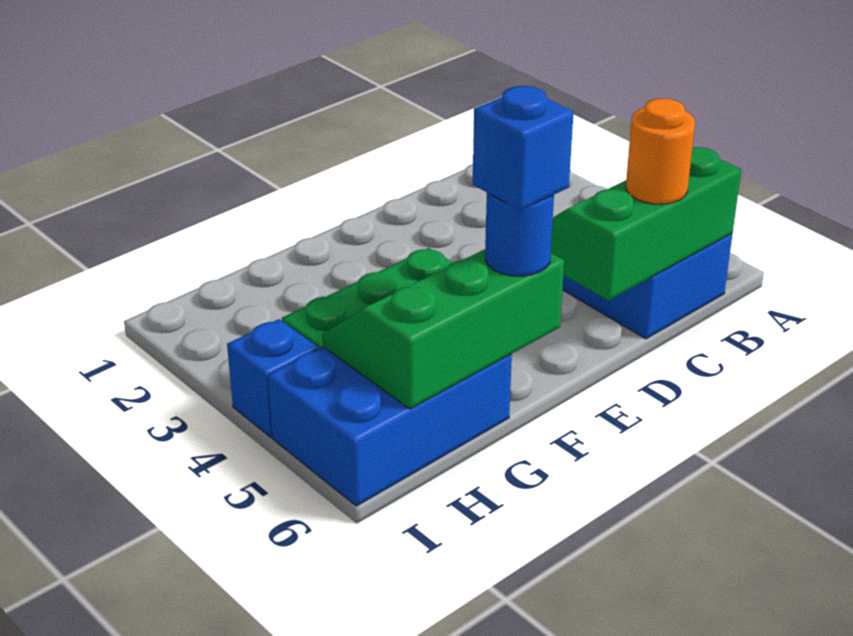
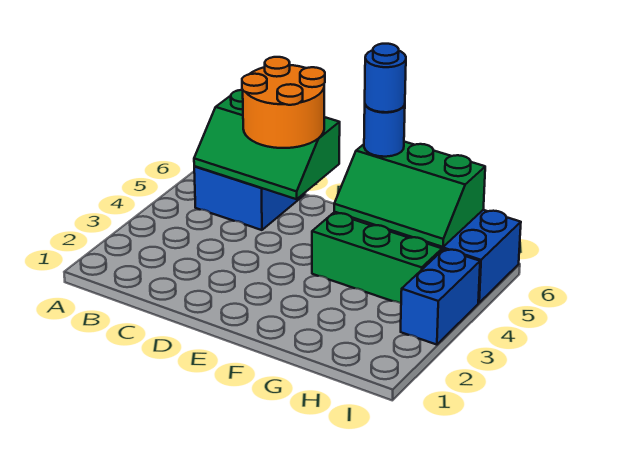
orange round brick C6 level 3 -> orange round brick C5:D6 level 3
blue brick F6 level 4 -> blue round brick F6 level 4
blue brick I4 level 1 -> blue brick I3:I4 level 1

